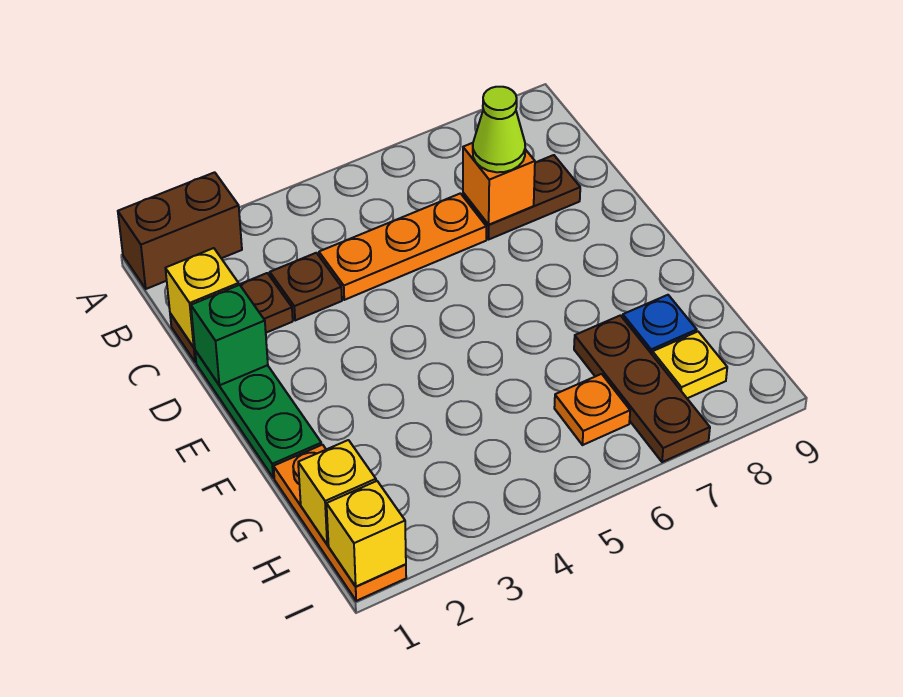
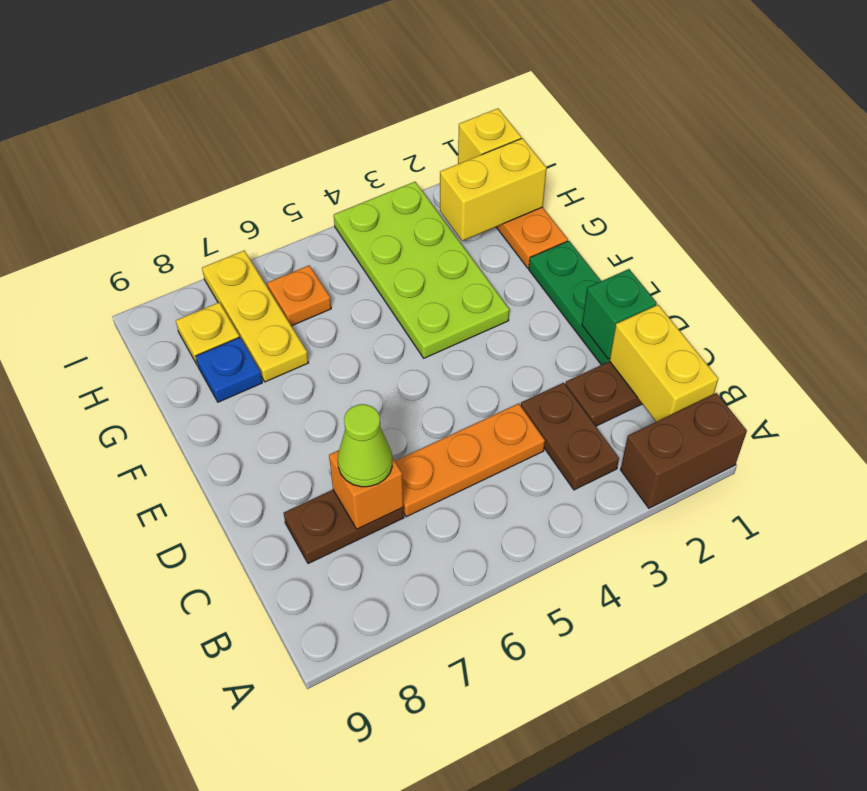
yellow brick C1 level 2 -> yellow brick B1:C1 level 2
brown plate C3 level 1 -> brown plate B3:C3 level 1
none -> lime plate F3:I4 level 1
brown plate G7:I7 level 1 -> yellow plate G7:I7 level 1
yellow brick H1 level 2 -> yellow brick H1:H2 level 2

